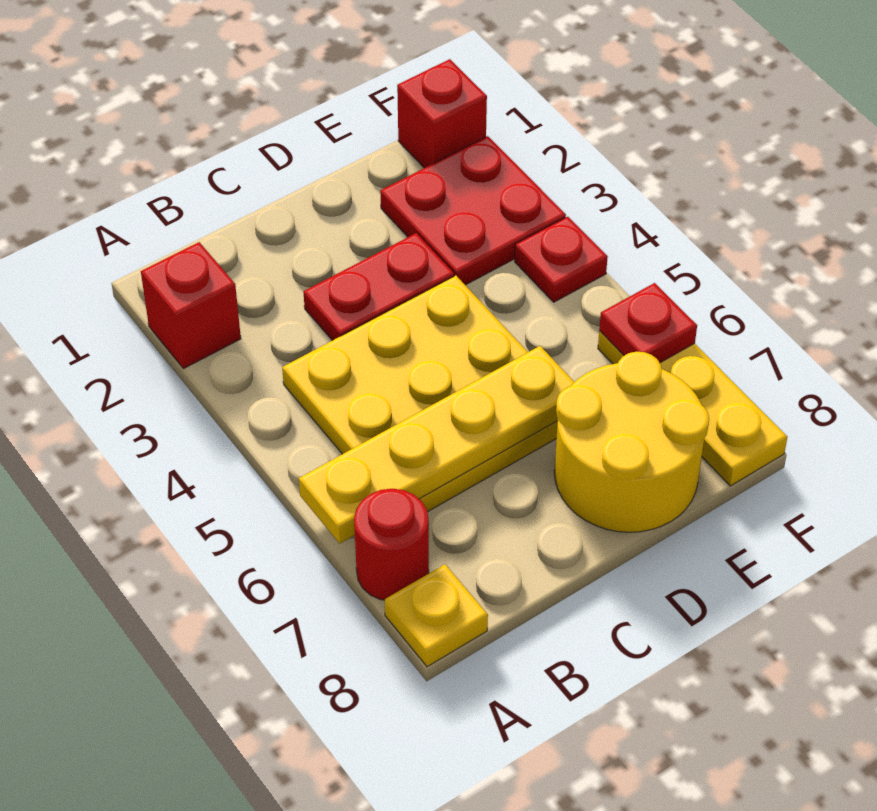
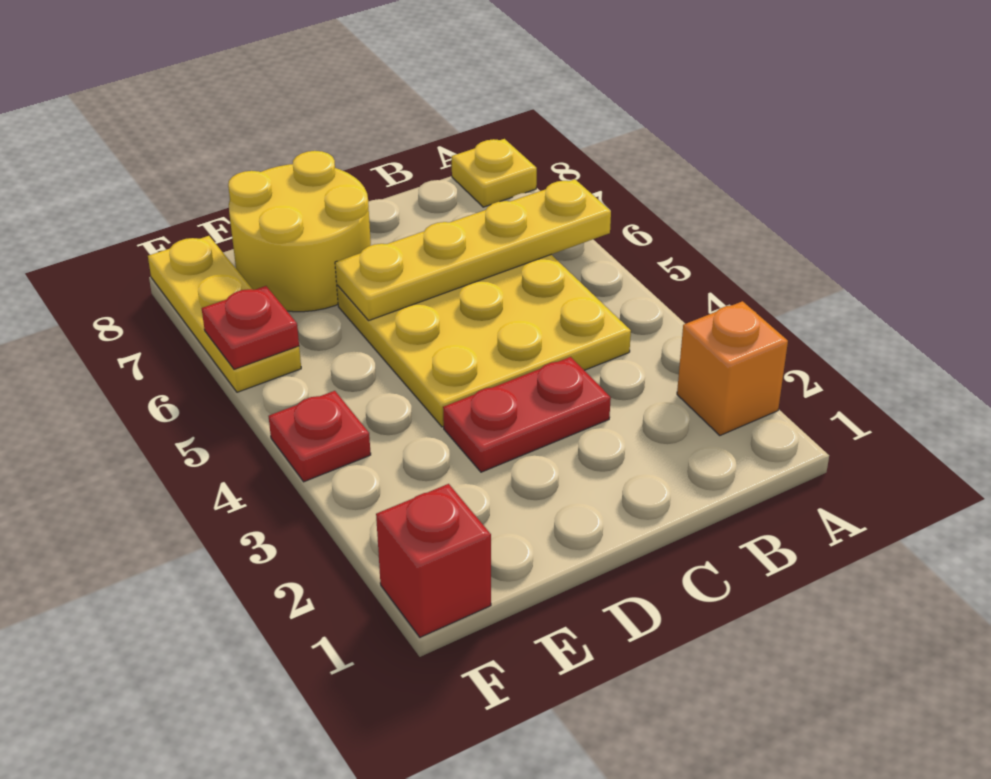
red brick A2 level 1 -> orange brick A2 level 1
red round brick A7 level 1 -> none
red plate E2:F3 level 1 -> none

